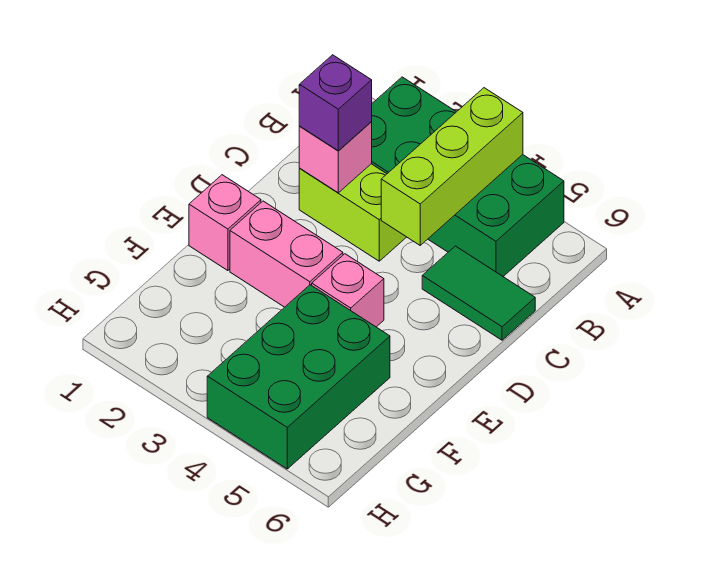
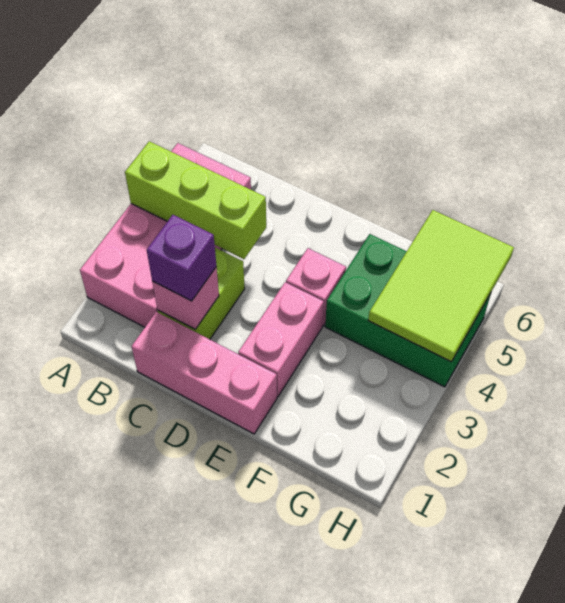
green brick A2:B5 level 1 -> pink brick A2:B5 level 1
green tile C5:C6 level 1 -> none
pink brick E1 level 1 -> pink brick C1:E1 level 1
none -> lime tile G4:H6 level 2

